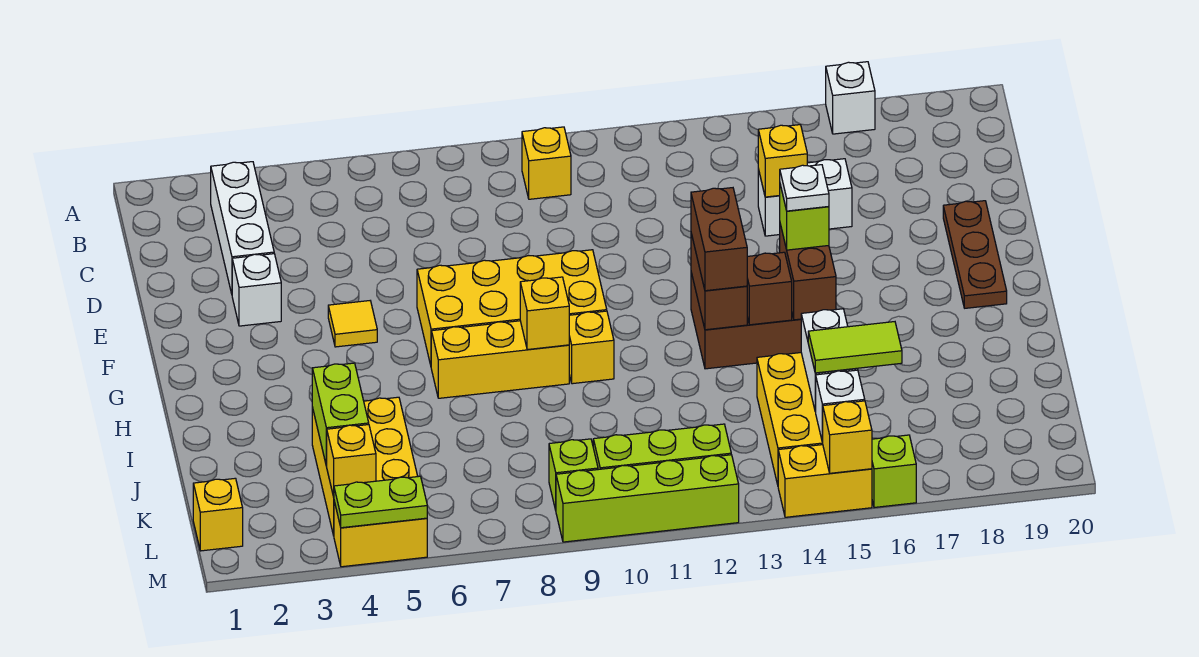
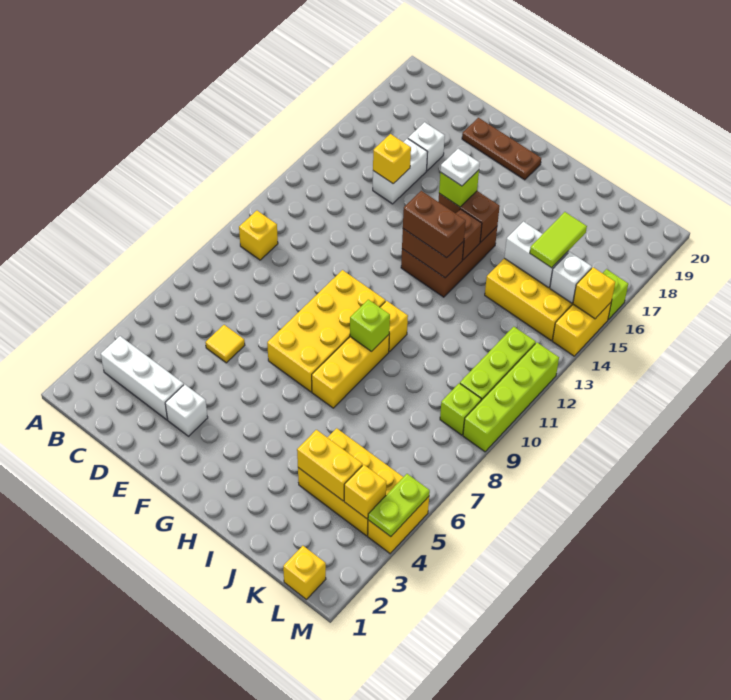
white brick A17 level 1 -> white brick D17 level 1
yellow tile F5 level 1 -> yellow tile D6 level 1
yellow brick H9 level 2 -> lime brick H9 level 2
lime brick J4:K4 level 2 -> yellow brick J4:K4 level 2

